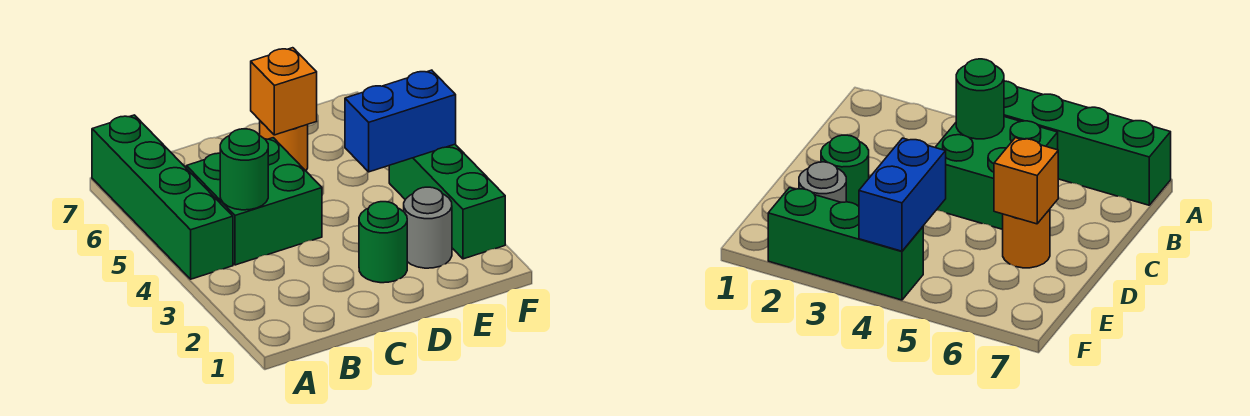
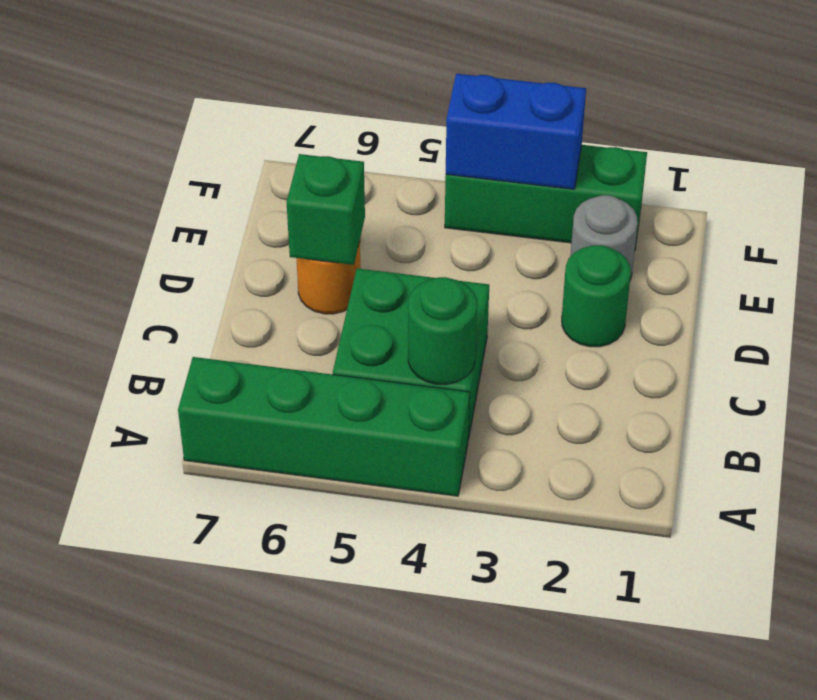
orange brick D6 level 2 -> green brick D6 level 2
blue brick E4:F4 level 2 -> blue brick F3:F4 level 2

